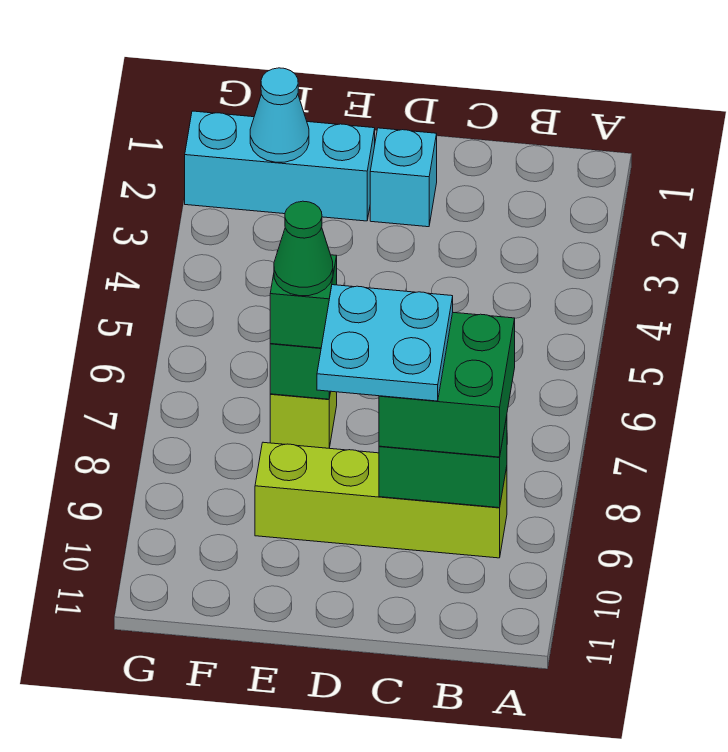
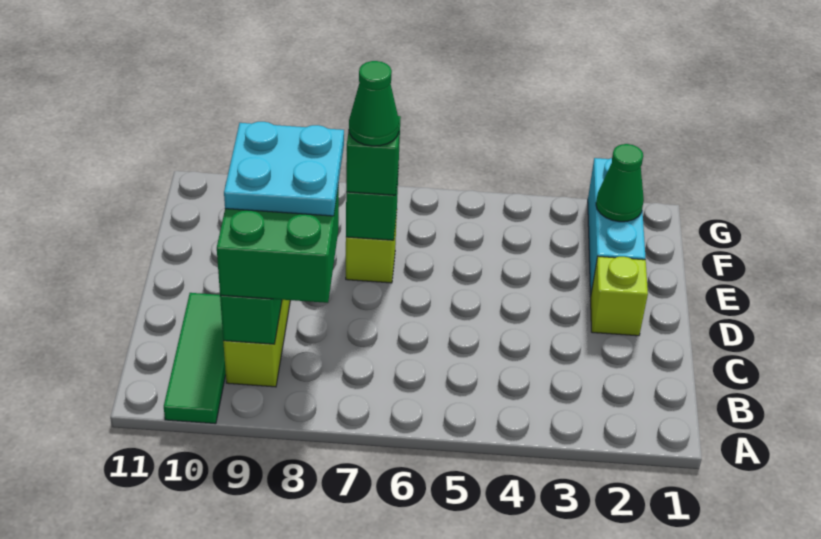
none -> green tile A10:C10 level 1
cyan brick D2 level 1 -> lime brick D2 level 1
cyan cone F2 level 2 -> green cone F2 level 2

